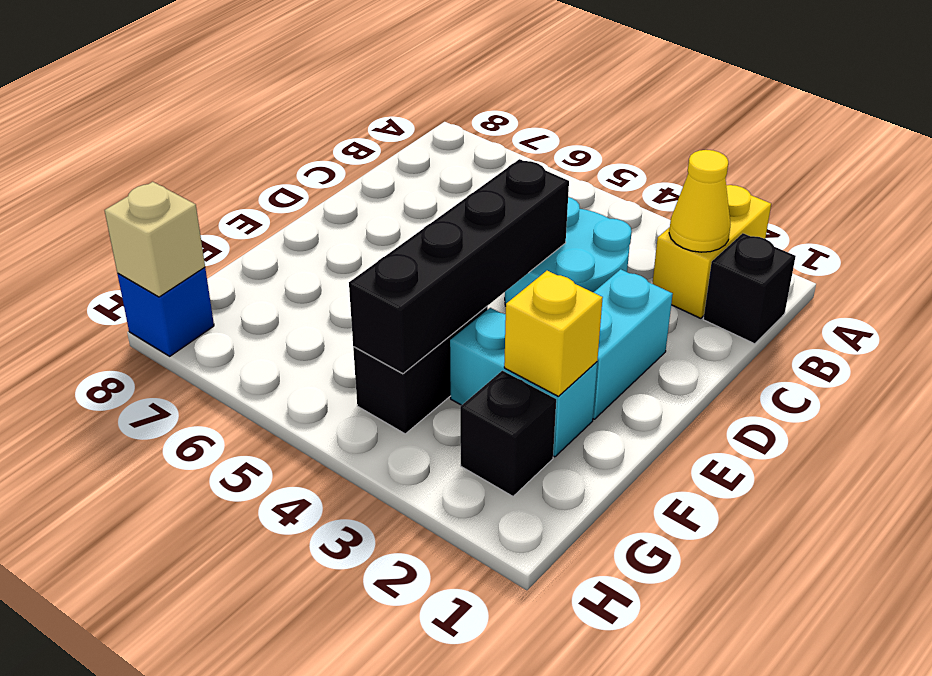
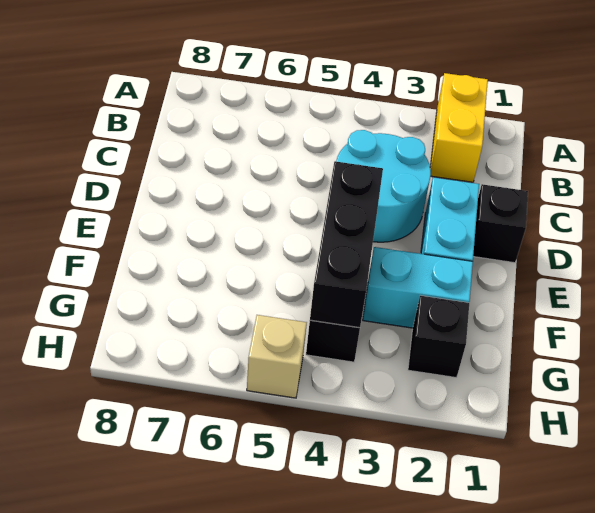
black brick B1 level 1 -> black brick D1 level 1
yellow cone B2 level 2 -> none
black brick D4:G4 level 2 -> black brick E4:G4 level 2
yellow brick F2 level 2 -> none
blue brick H8 level 1 -> none
tan brick H8 level 2 -> tan brick H5 level 1

